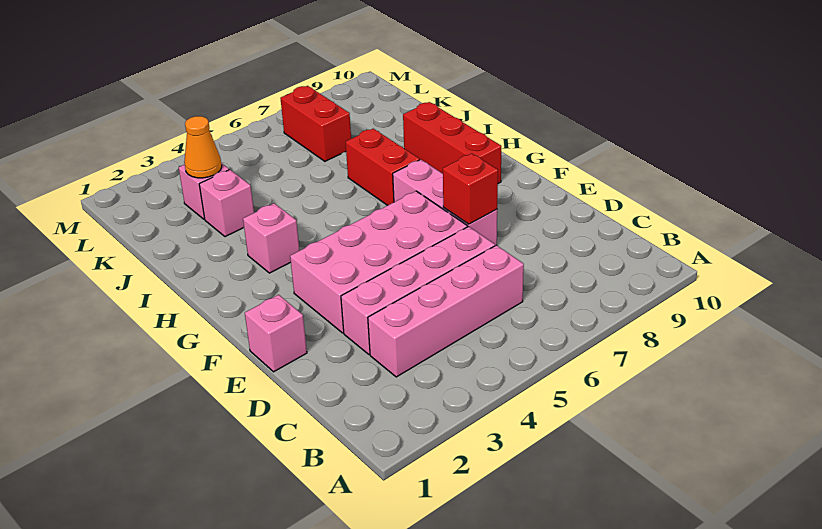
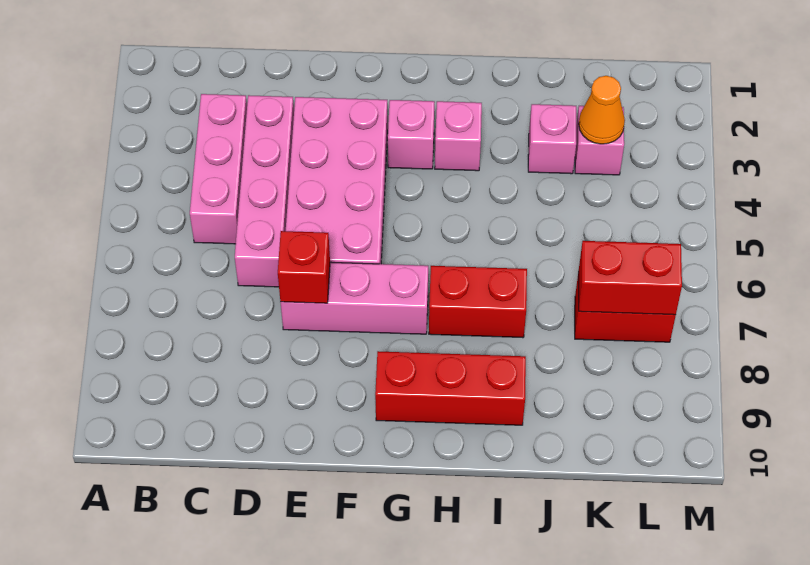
pink brick C3:C6 level 1 -> pink brick C3:C5 level 1
pink brick E1 level 1 -> pink brick G3 level 1
none -> red brick K7:L7 level 2

